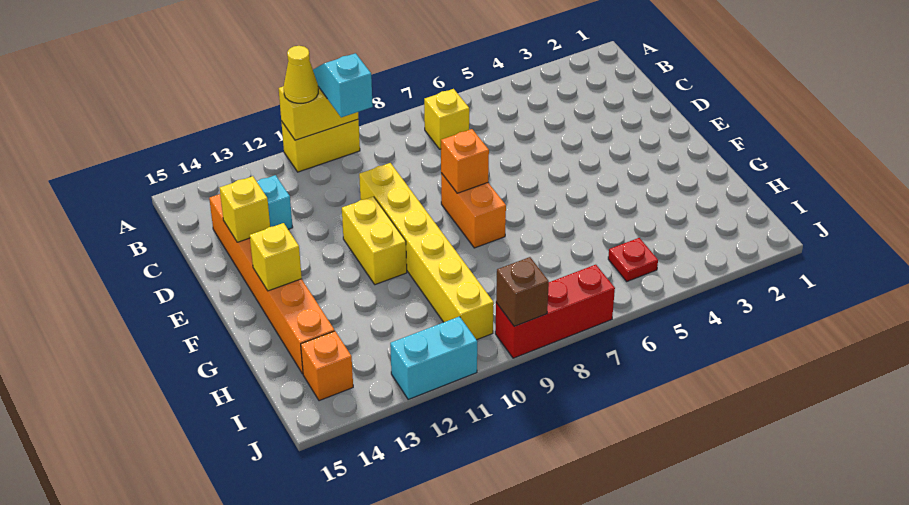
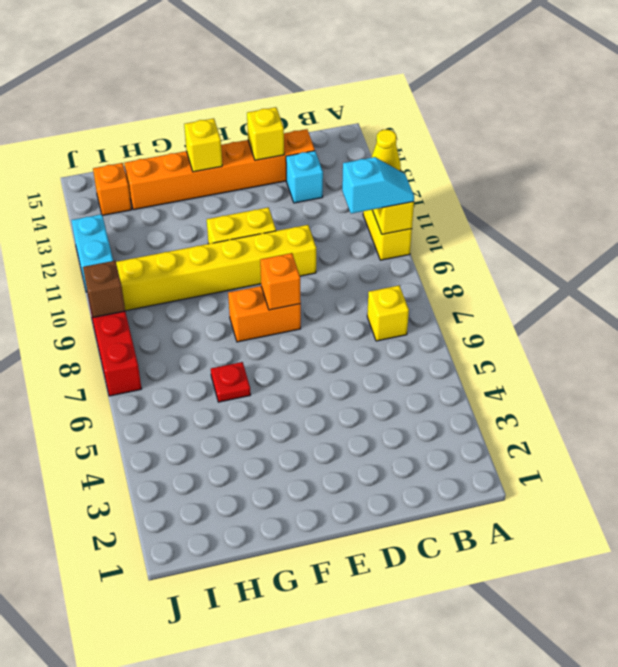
red plate I5 level 1 -> red plate G6 level 1

